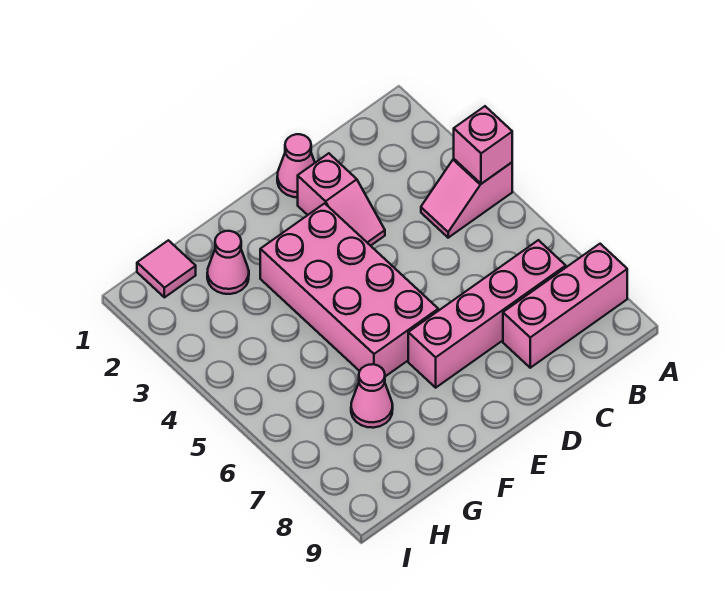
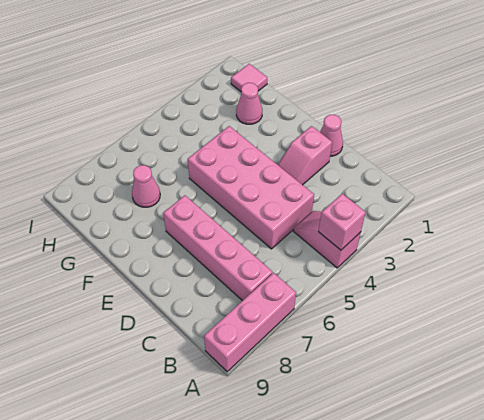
pink brick A8:C8 level 1 -> pink brick A7:A9 level 1
pink brick E3:F6 level 1 -> pink brick C4:F5 level 1

